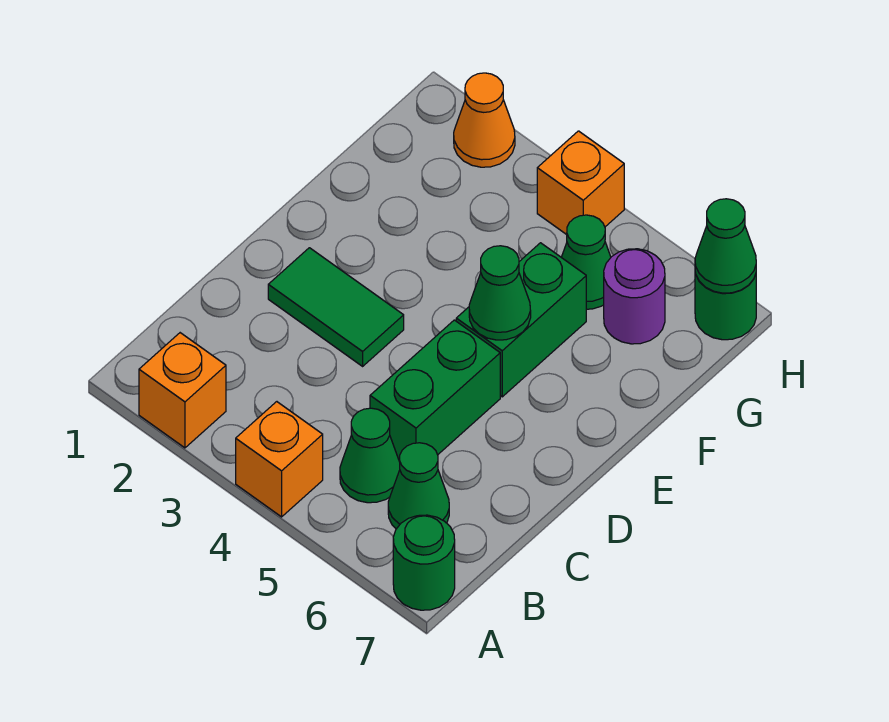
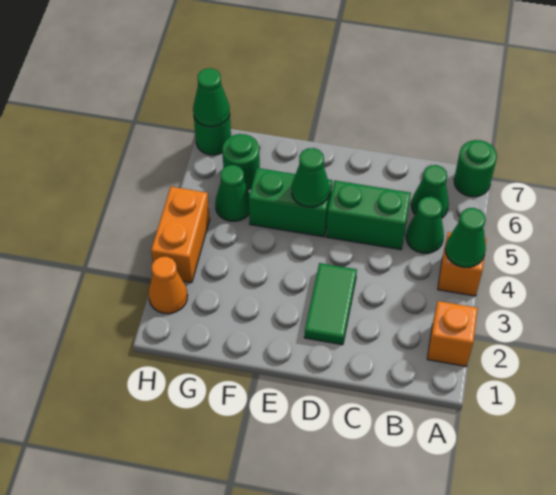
none -> green cone A4 level 2
purple round brick G6 level 1 -> green round brick G6 level 1
orange brick H4 level 1 -> orange brick H3:H4 level 1

